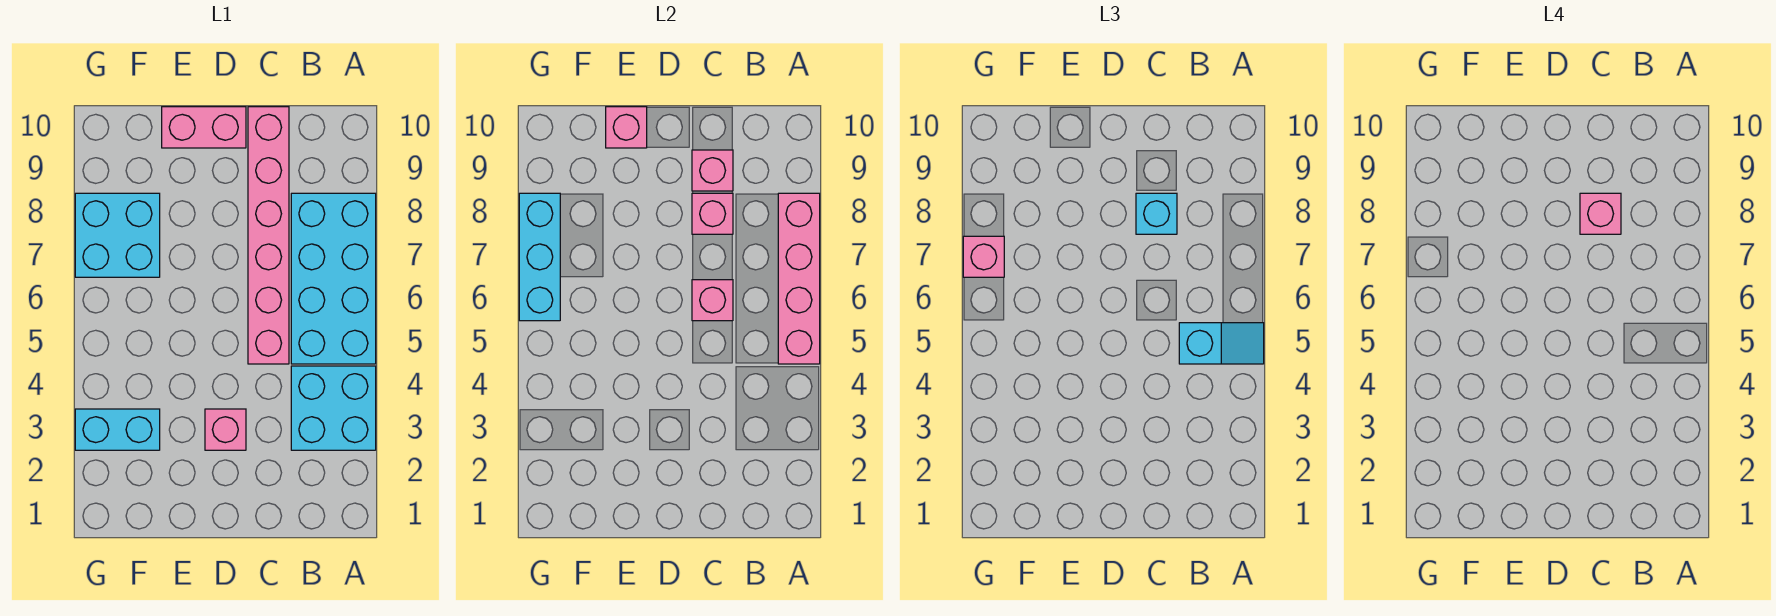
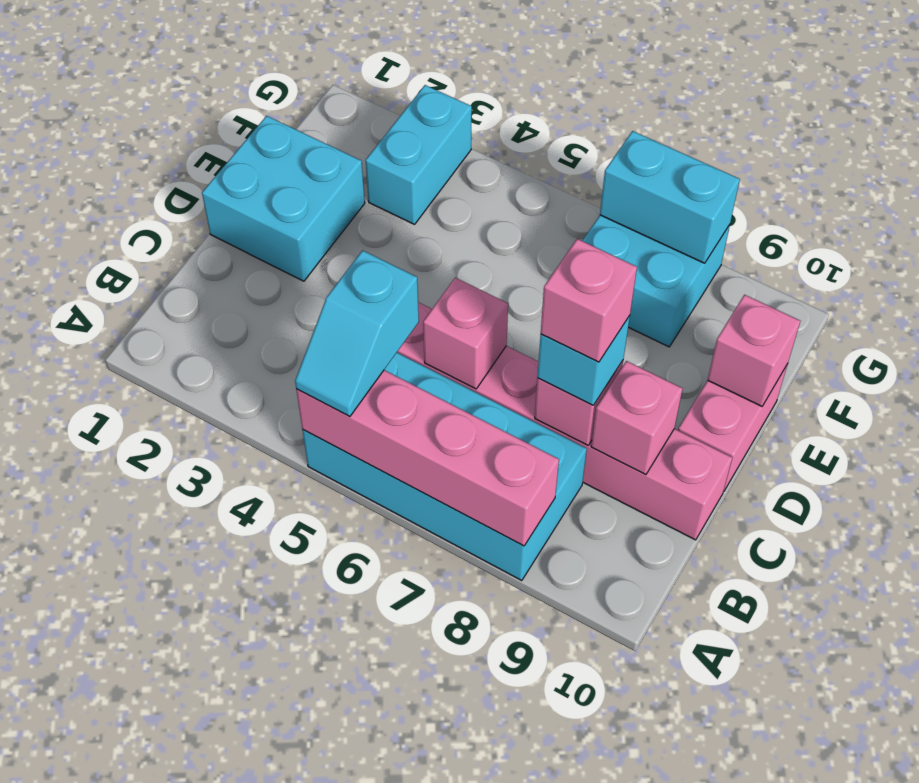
cyan brick A3:B4 level 1 -> cyan brick D1:E2 level 1
pink brick D3 level 1 -> none
cyan brick G6:G8 level 2 -> cyan brick G7:G8 level 2
pink brick G7 level 3 -> none

